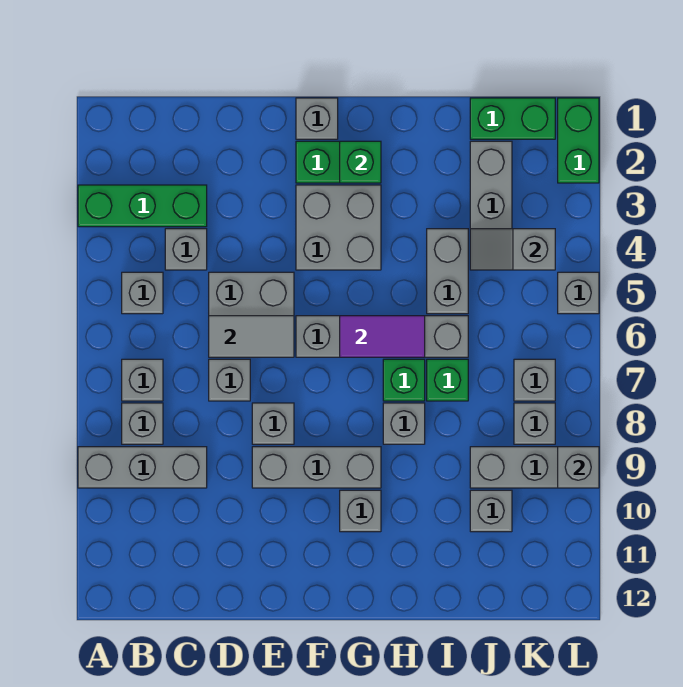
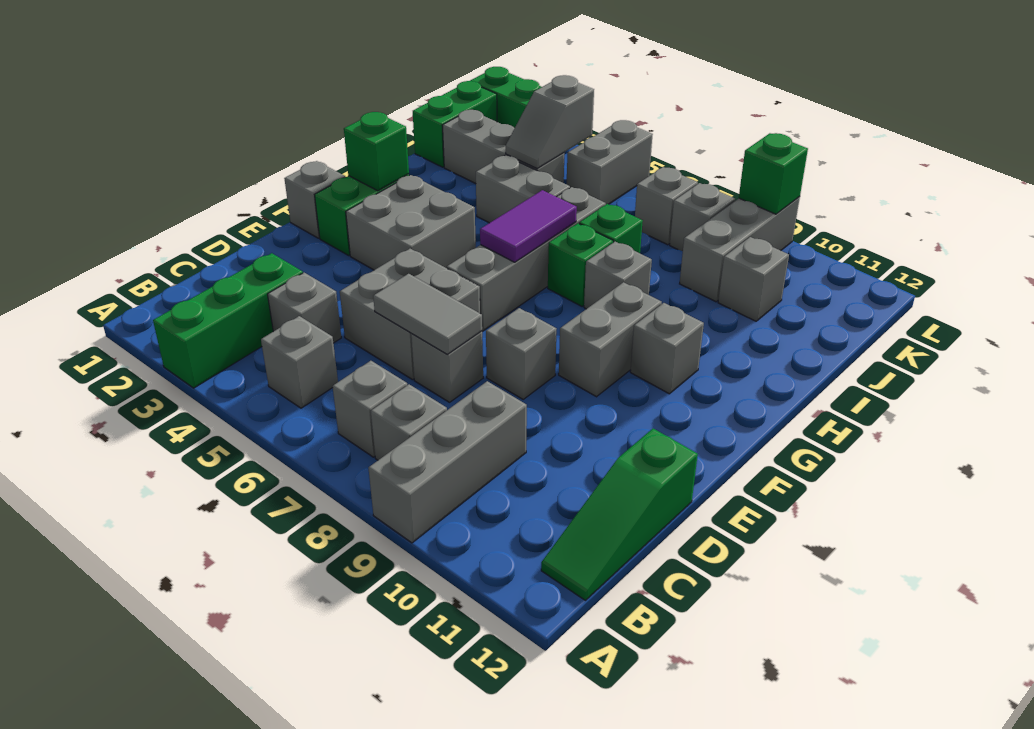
none -> green slope B12:D12 level 1 top D
grey tile D6:E6 level 2 -> grey tile D6:D7 level 2
grey brick E9:G9 level 1 -> grey brick F9:G9 level 1
grey brick L5 level 1 -> grey brick K5:L5 level 1
grey brick L9 level 2 -> green brick L9 level 2

